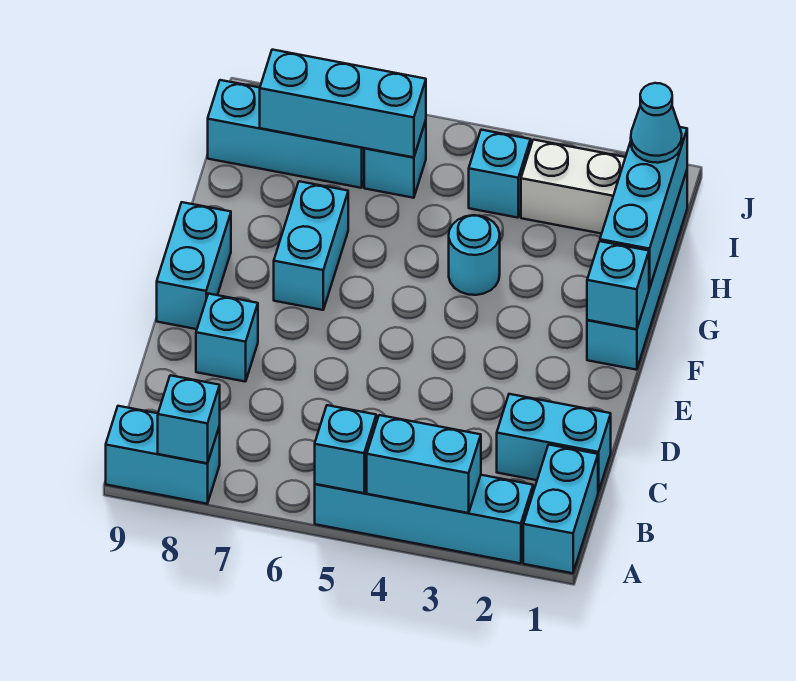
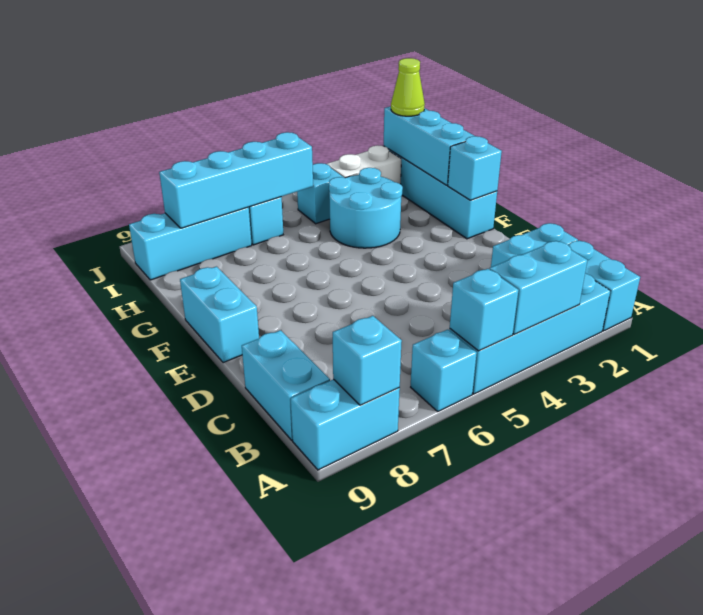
cyan brick D8 level 1 -> cyan brick A6 level 1
cyan brick F7:G7 level 1 -> cyan brick B9:C9 level 1
cyan round brick G4 level 1 -> cyan round brick G3:H4 level 1
cyan cone I1 level 3 -> lime cone I1 level 3
cyan brick I6:I8 level 2 -> cyan brick I5:I8 level 2

